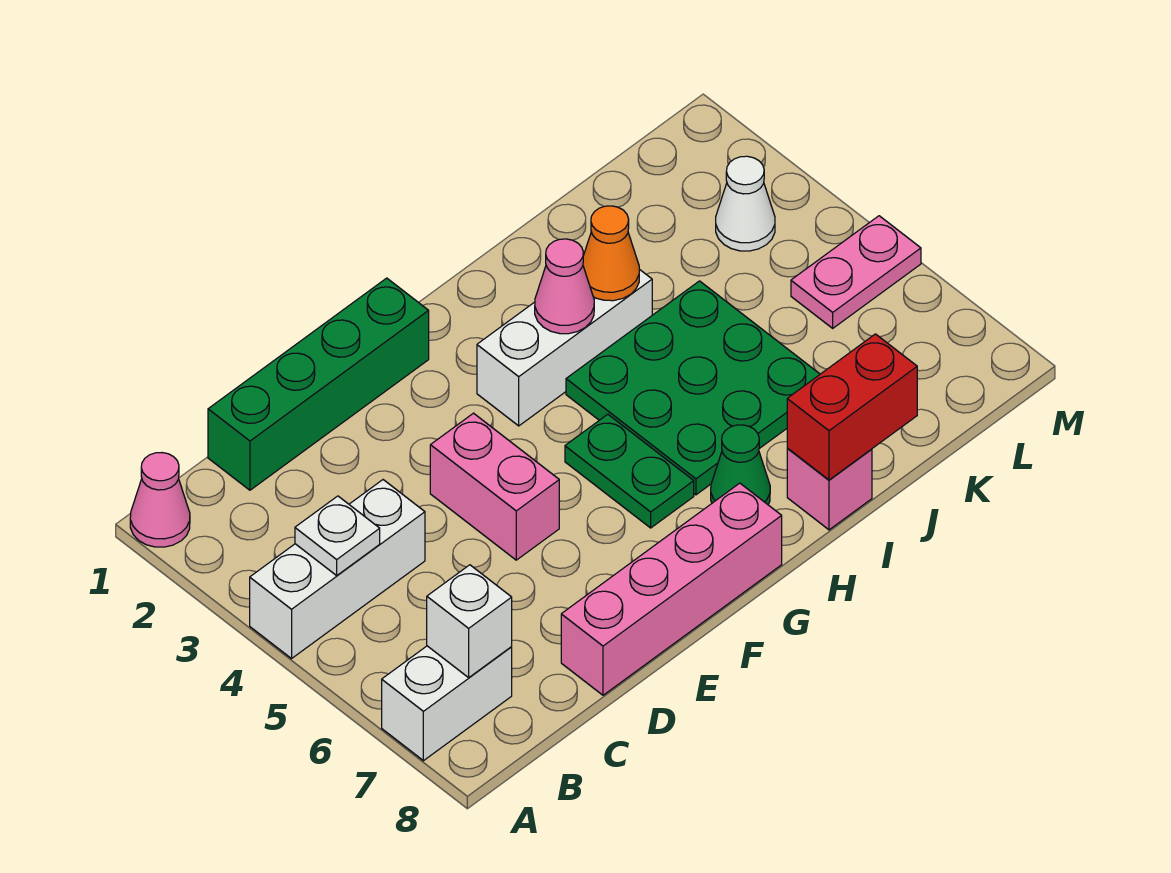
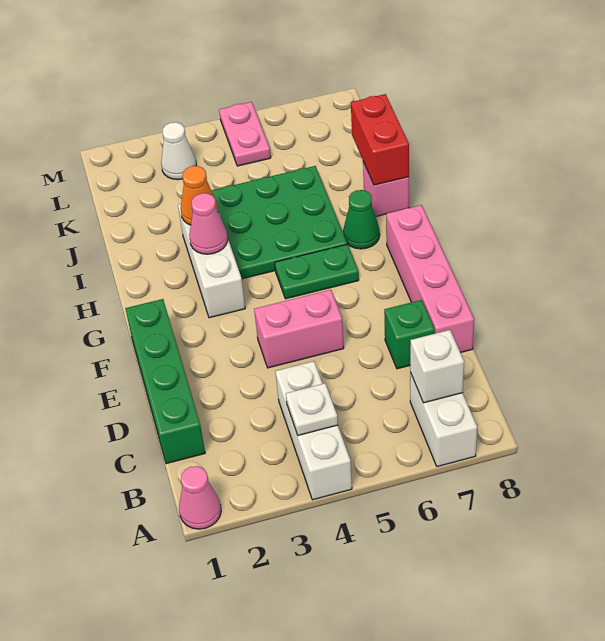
none -> green brick D7 level 1

